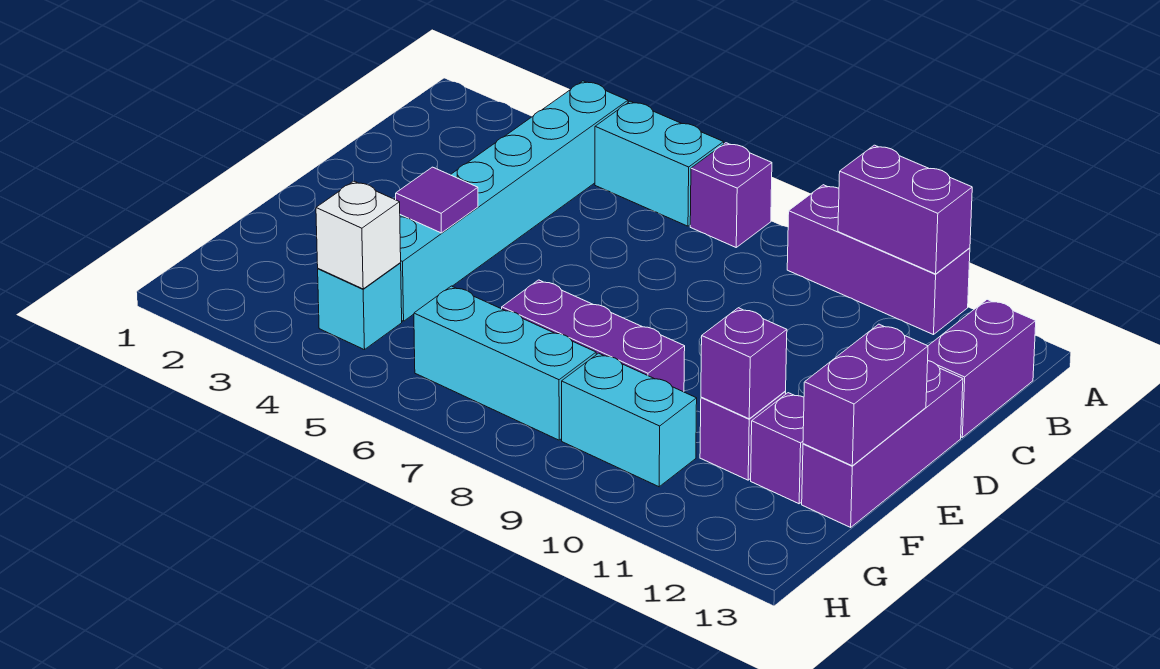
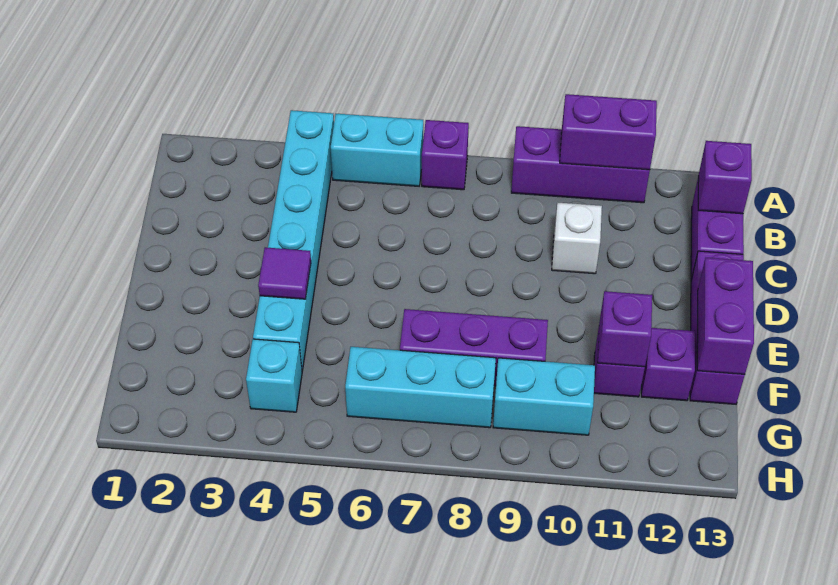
none -> purple brick B13 level 2
white brick G4 level 2 -> white brick C10 level 1

